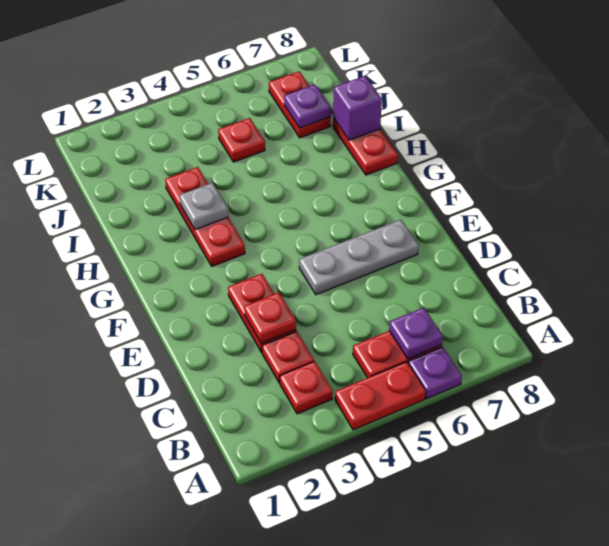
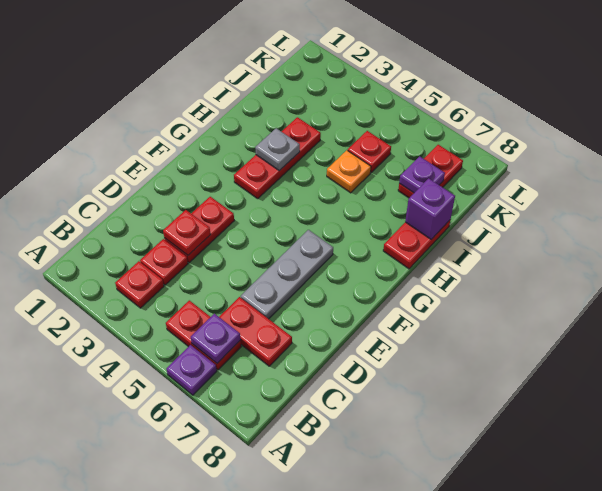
red plate A4:A5 level 1 -> red plate C6:C7 level 1
grey plate E5:E7 level 1 -> grey plate D6:F6 level 1
none -> orange plate I5 level 1

